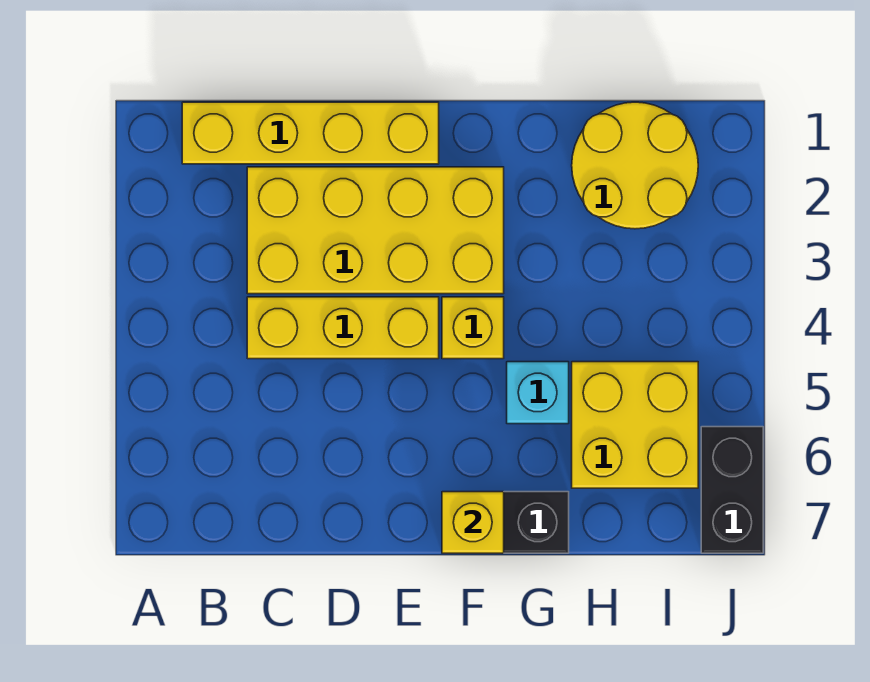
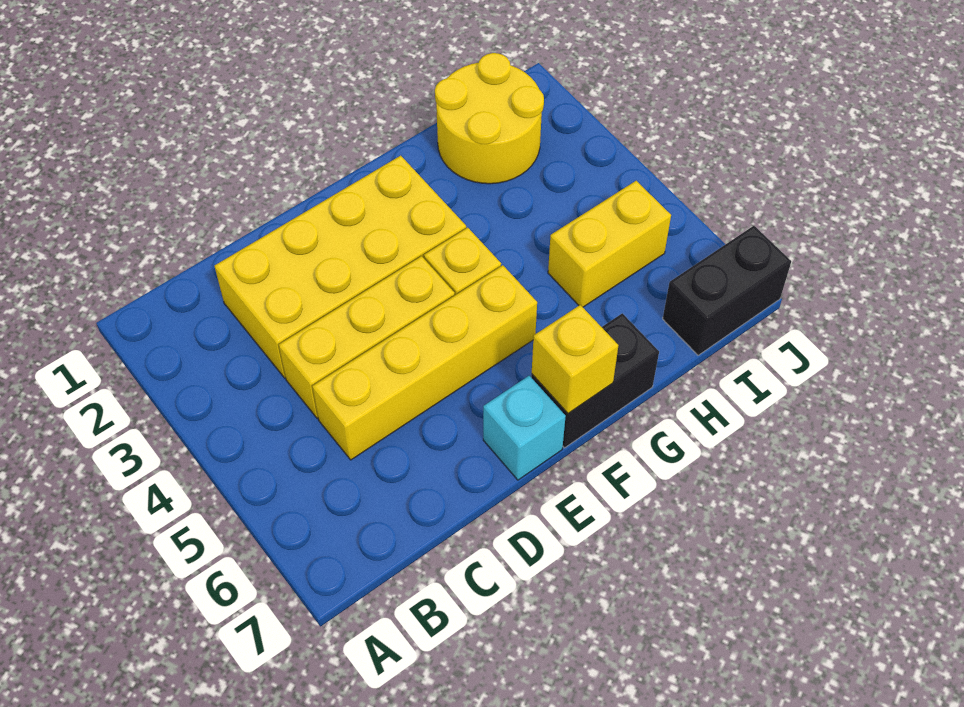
yellow brick B1:E1 level 1 -> yellow brick C5:F5 level 1
cyan brick G5 level 1 -> cyan brick E7 level 1
yellow brick H5:I6 level 1 -> yellow brick H5:I5 level 1
black brick J6:J7 level 1 -> black brick I7:J7 level 1

